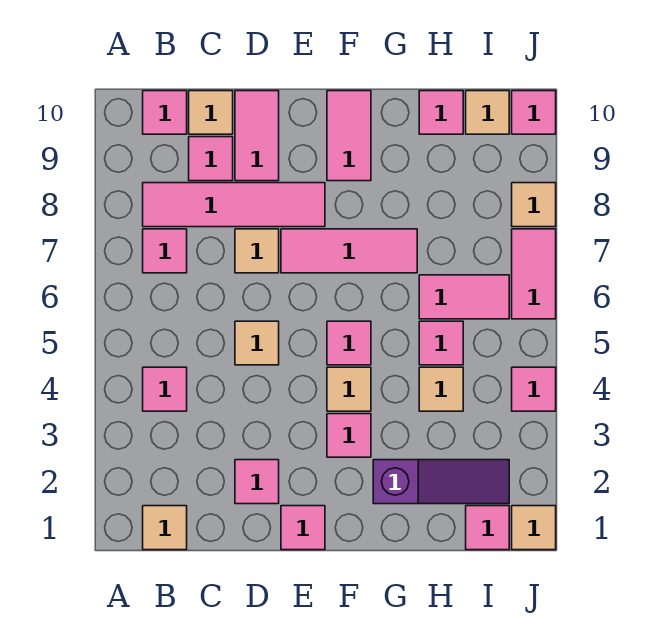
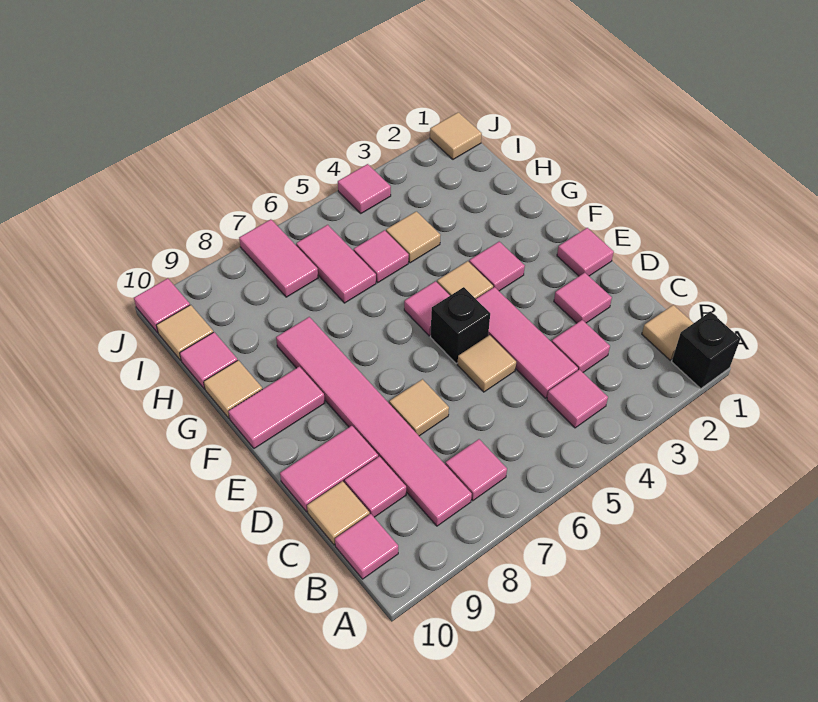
none -> black brick A1 level 1
pink tile B8:E8 level 1 -> pink tile B8:G8 level 1
none -> black brick E5 level 1
pink tile E7:G7 level 1 -> pink tile C4:E4 level 1
purple slope G2:I2 level 1 top G -> none
pink tile I1 level 1 -> pink tile C3 level 1
pink tile J6:J7 level 1 -> pink tile I7:J7 level 1
tan tile J8 level 1 -> tan tile G10 level 1

